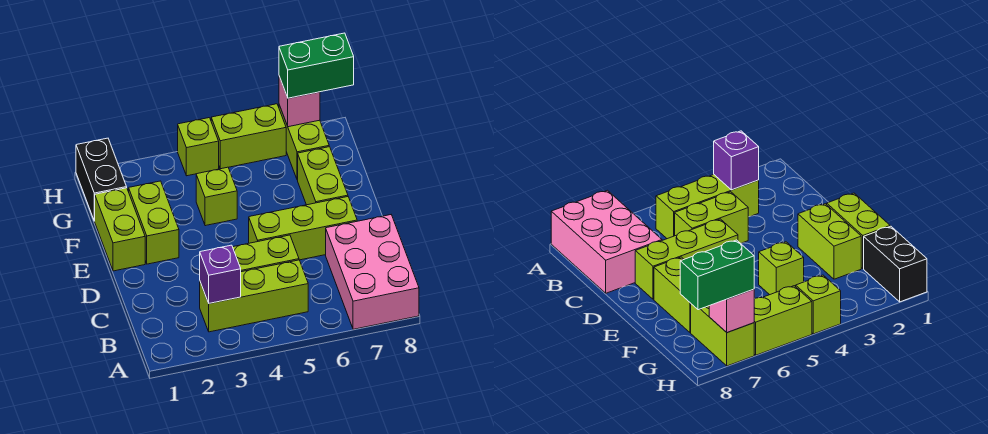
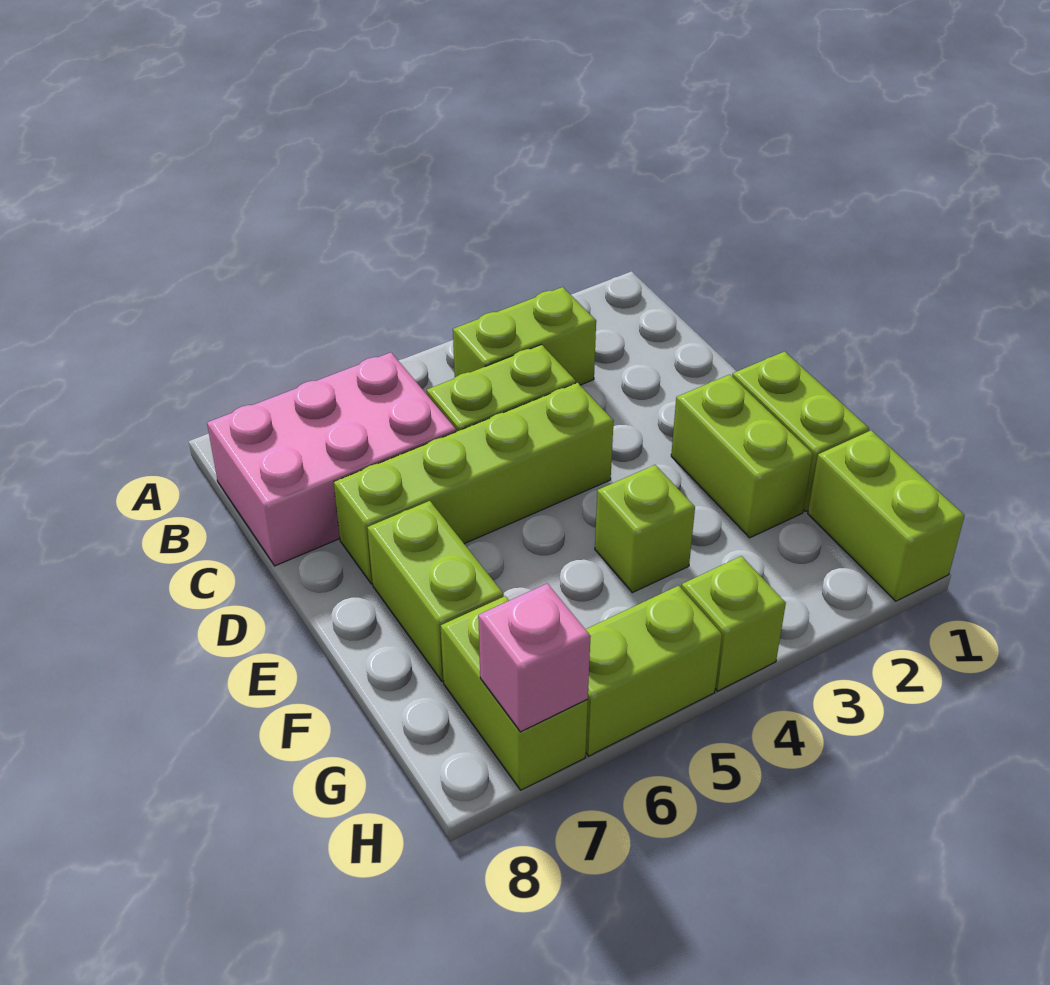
pink brick A7:C8 level 1 -> pink brick B6:C8 level 1
lime brick B3:B5 level 1 -> lime brick B3:B4 level 1
purple brick B3 level 2 -> none
lime brick D5:D7 level 1 -> lime brick D4:D7 level 1
black brick G1:H1 level 1 -> lime brick G1:H1 level 1
green brick H7:H8 level 3 -> none

